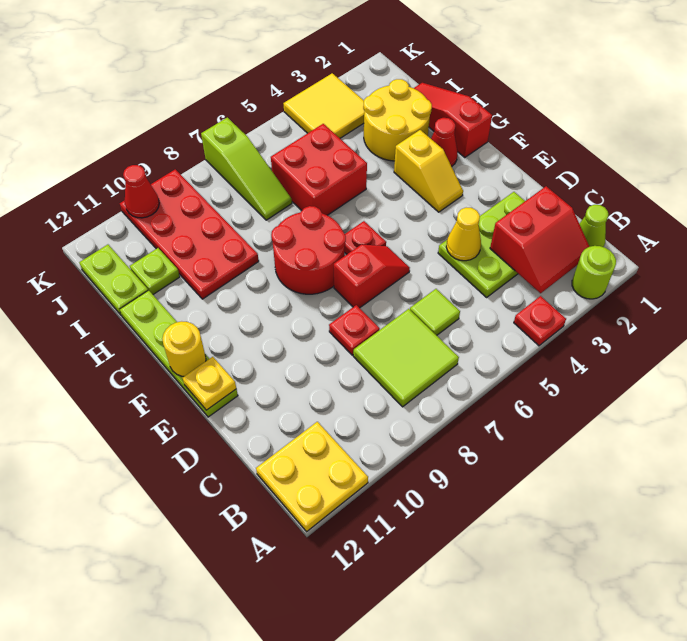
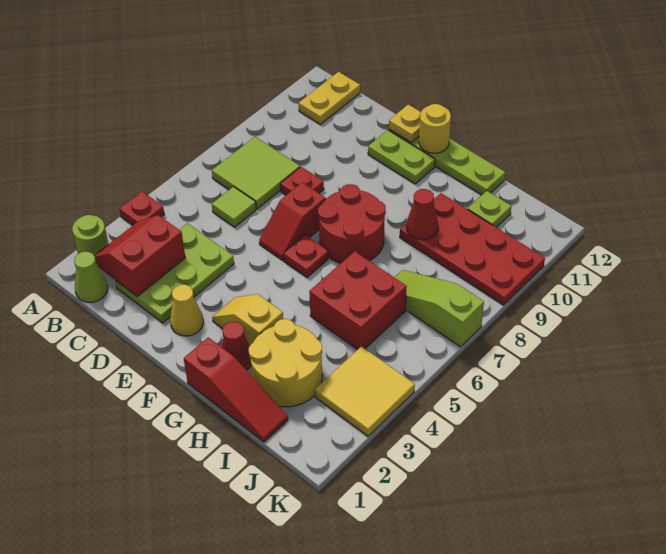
yellow plate A11:B12 level 1 -> yellow plate B11:B12 level 1
yellow cone D4 level 2 -> yellow cone E2 level 1
lime plate I12:J12 level 1 -> lime plate E11:F11 level 1
red cone K10 level 2 -> red cone H9 level 2

